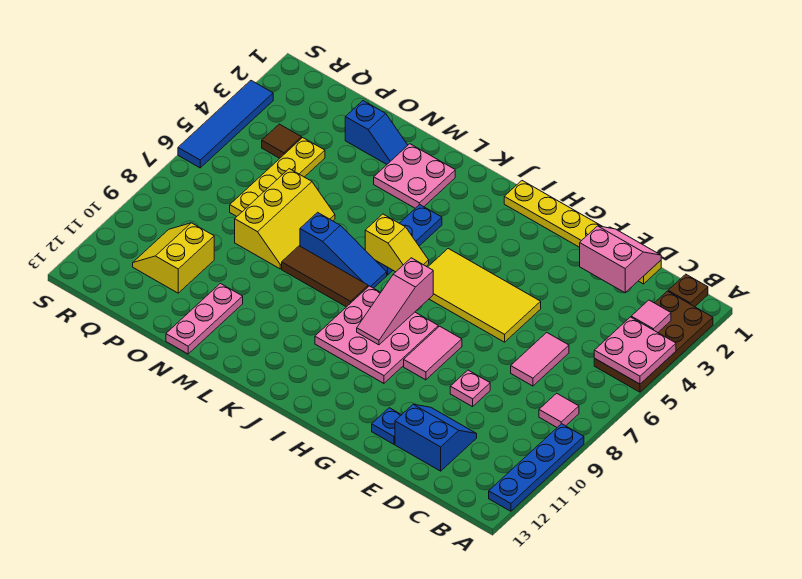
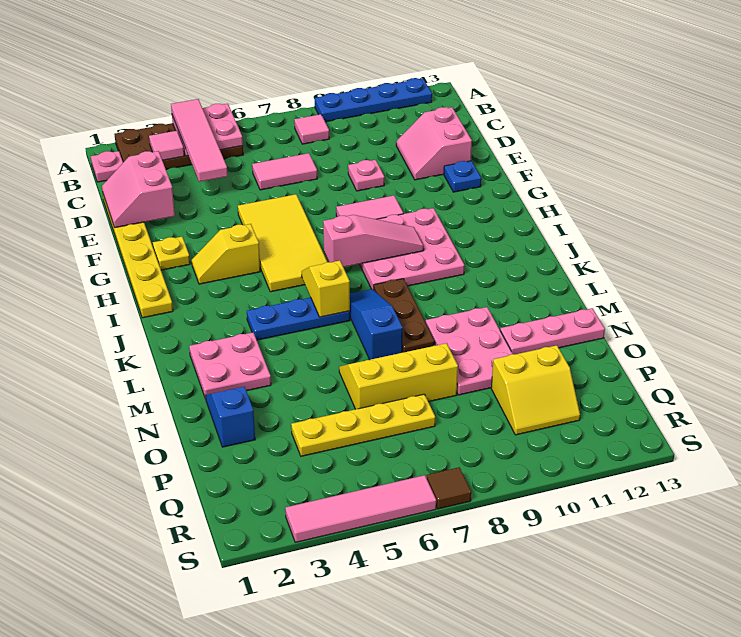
none -> pink tile A4:D4 level 3
brown plate B1 level 1 -> pink plate B1 level 1
blue slope D11:E12 level 1 top 12 -> pink slope D11:E12 level 1 top 12
none -> yellow plate G2 level 1
none -> yellow slope H3:H4 level 1 top 4
brown tile K8:M8 level 1 -> brown plate K8:M8 level 1
none -> pink plate M9:O10 level 1
brown tile Q4 level 1 -> brown tile S7 level 1
blue tile S3:S6 level 1 -> pink tile S3:S6 level 1

